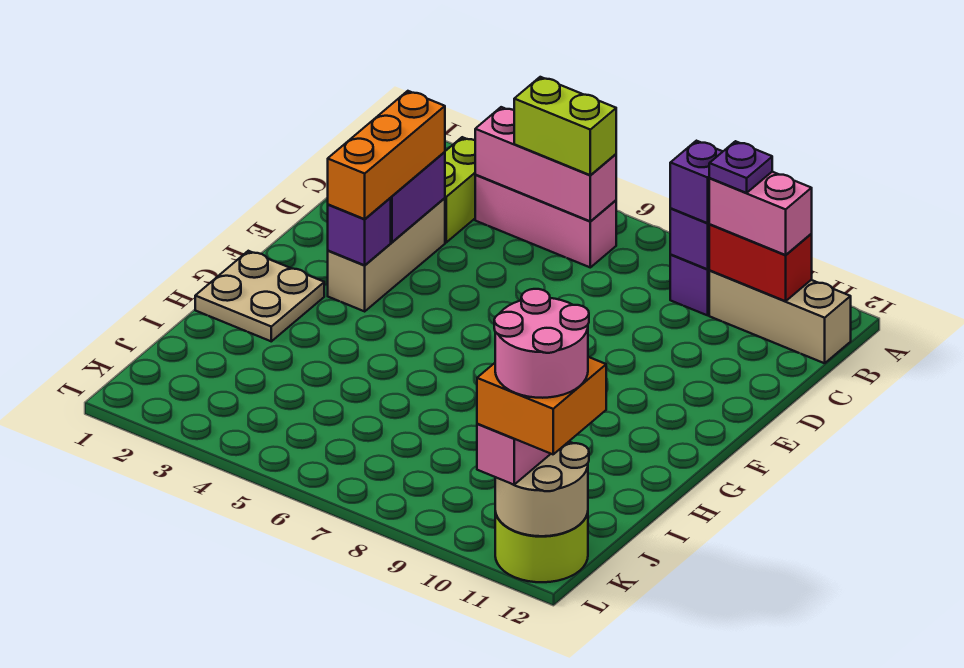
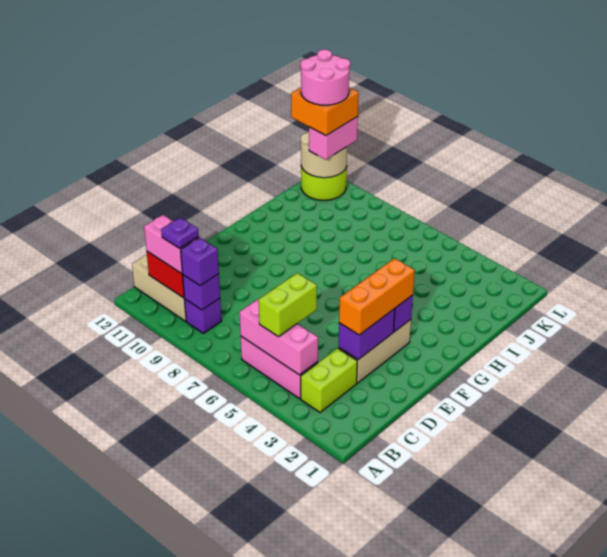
lime brick B5:B6 level 3 -> lime brick B5:C5 level 3
tan plate G1:H2 level 1 -> none

